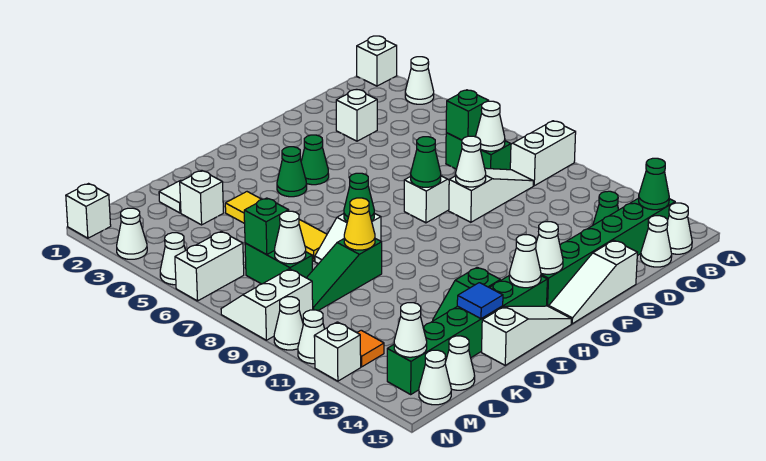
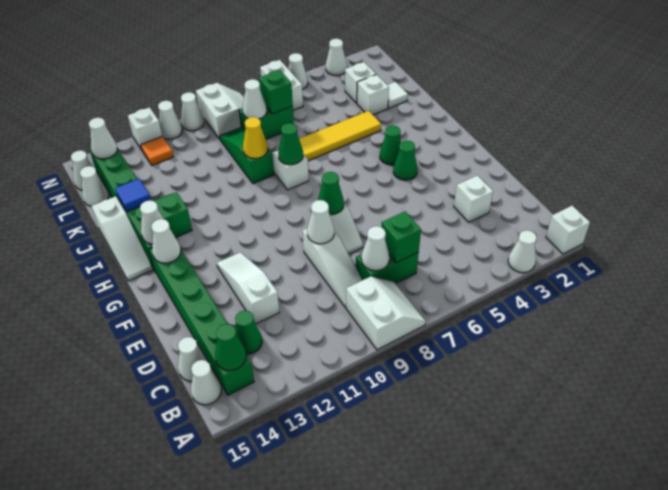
white slope E15:G15 level 1 top E -> white slope D12:F12 level 1 top D
white brick N1 level 1 -> white brick L3 level 1

